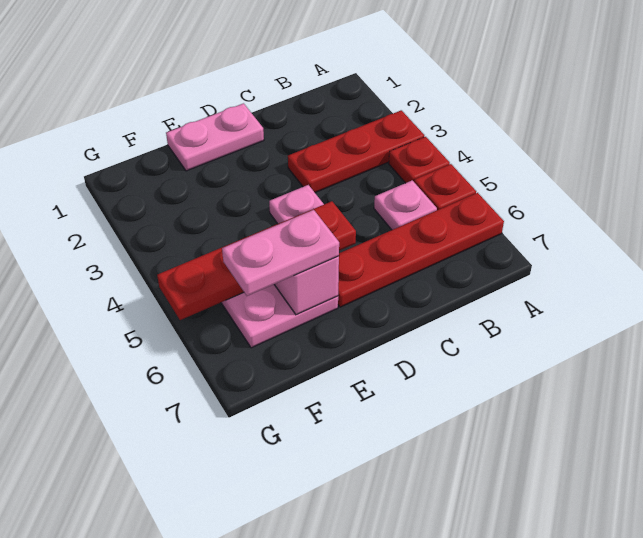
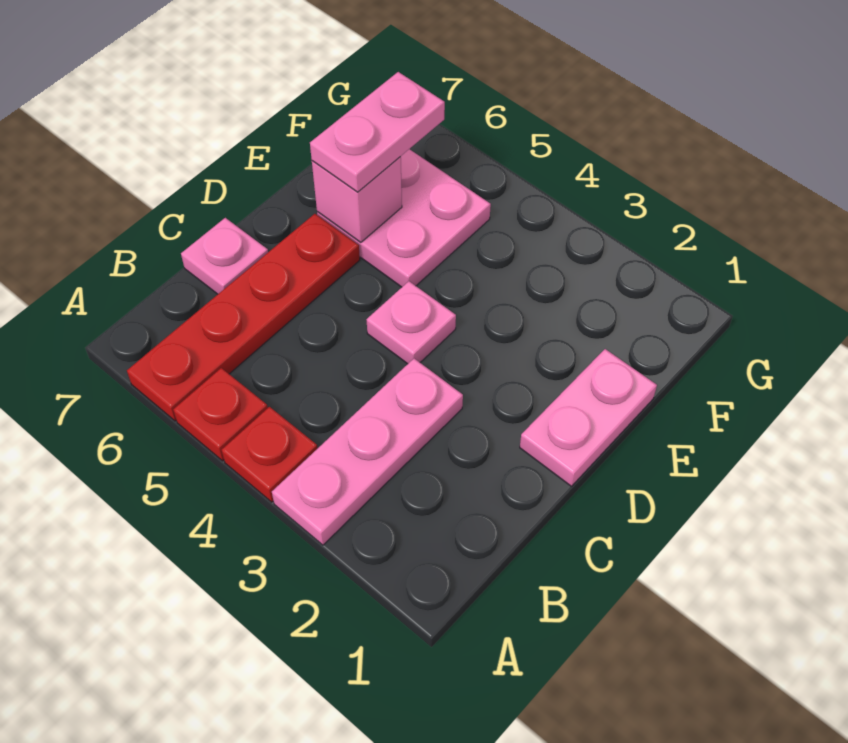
red plate A3:C3 level 1 -> pink plate A3:C3 level 1
pink plate B5 level 1 -> pink plate C7 level 1
red plate D5:G5 level 2 -> none

